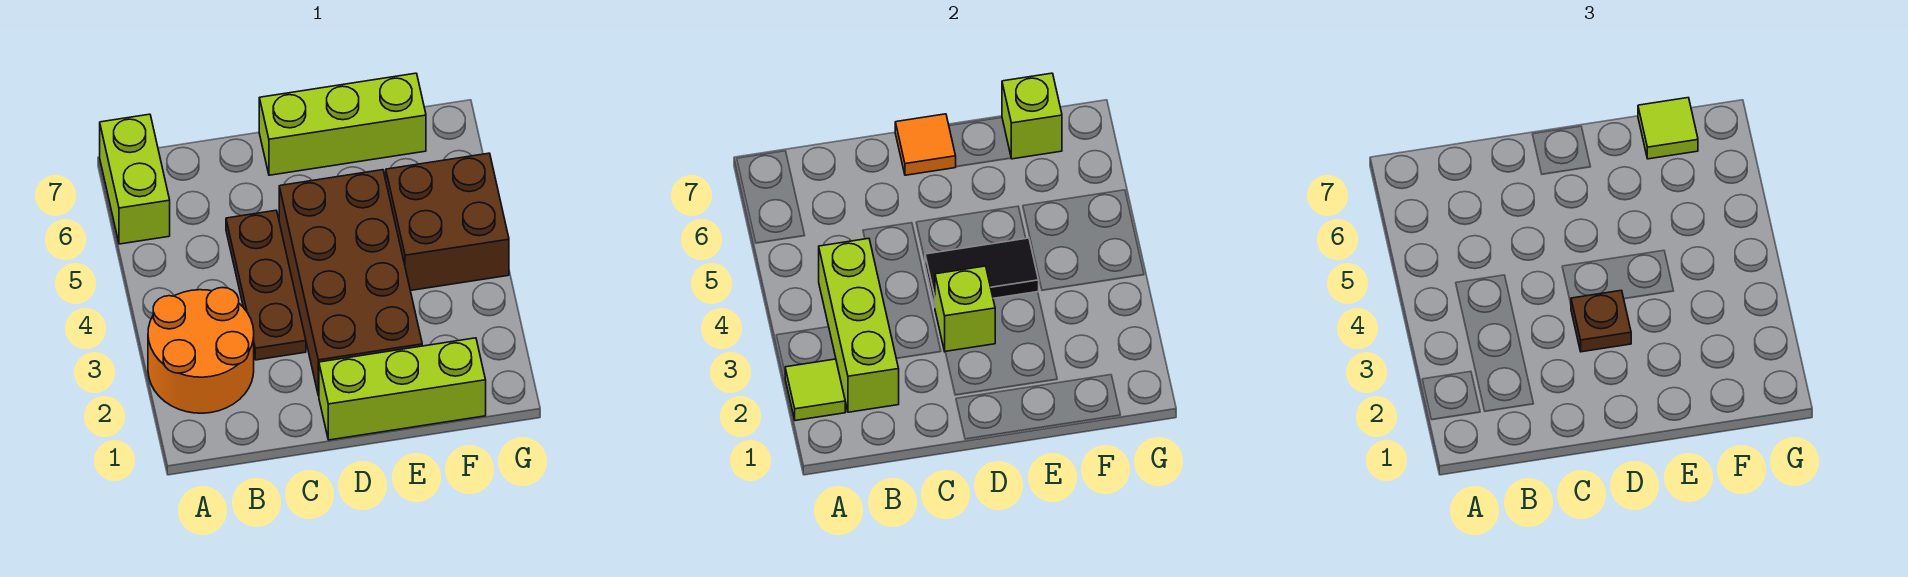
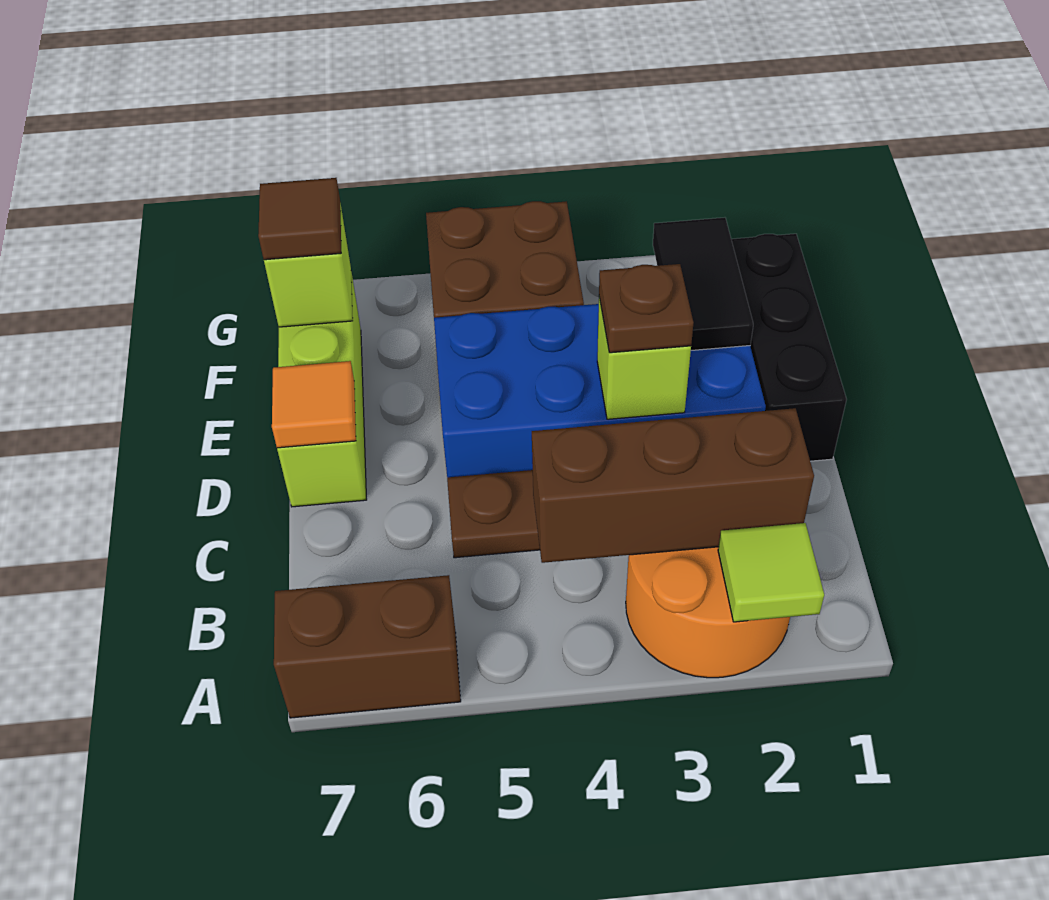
lime brick A6:A7 level 1 -> brown brick A6:A7 level 1
lime brick B2:B4 level 2 -> brown brick B2:B4 level 2
lime brick D1:F1 level 1 -> black brick D1:F1 level 1
brown brick D2:E5 level 1 -> blue brick D2:E5 level 1
black tile D4:E4 level 2 -> black tile E2:F2 level 2
lime tile F7 level 3 -> brown tile F7 level 3

